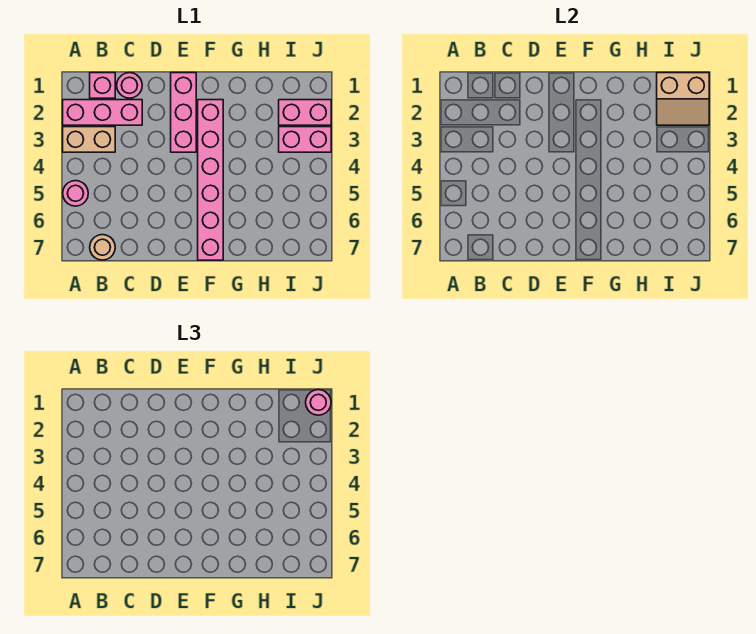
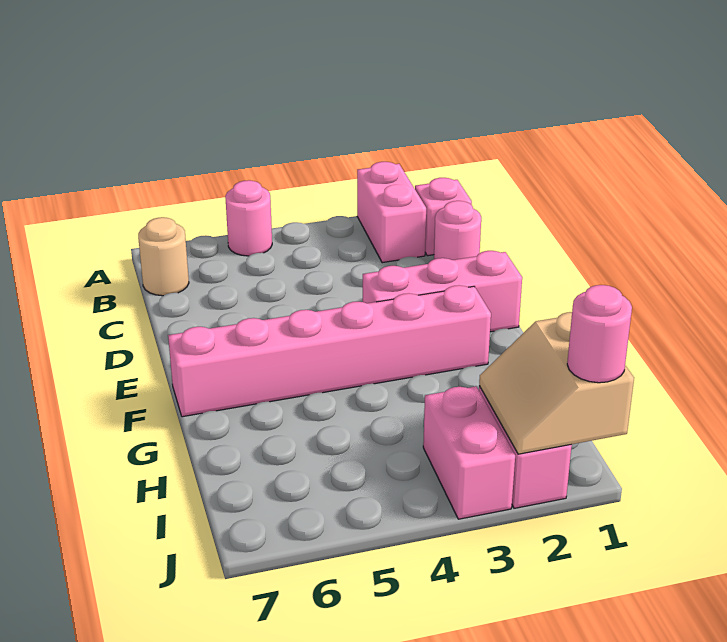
pink brick A2:C2 level 1 -> pink brick A2:B2 level 1
tan brick A3:B3 level 1 -> none

